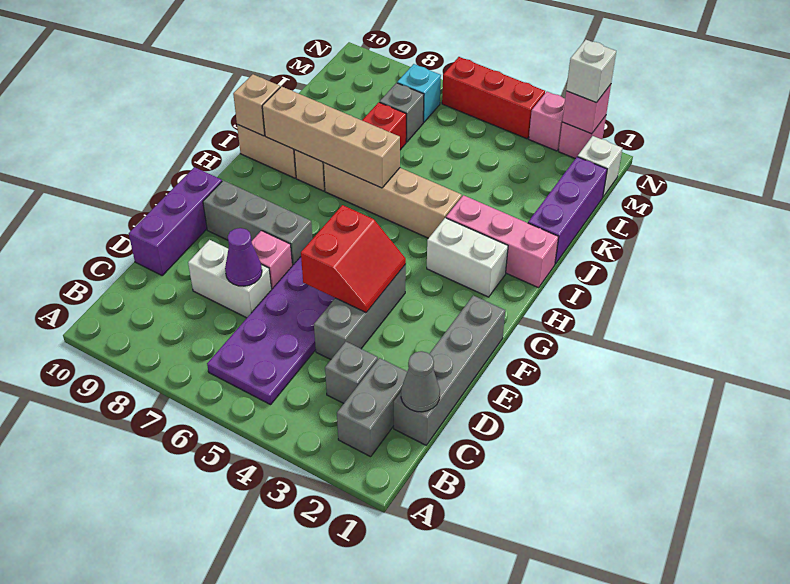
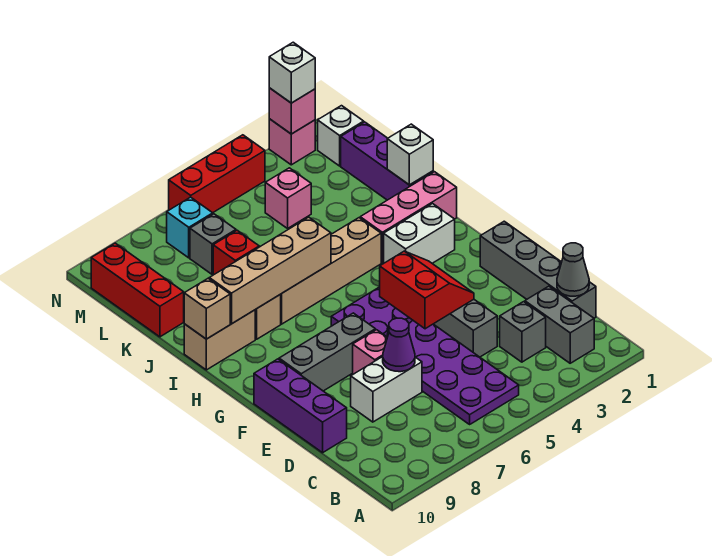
none -> white brick J1 level 2
none -> red brick K10:M10 level 1
pink brick N3 level 1 -> pink brick L4 level 1

